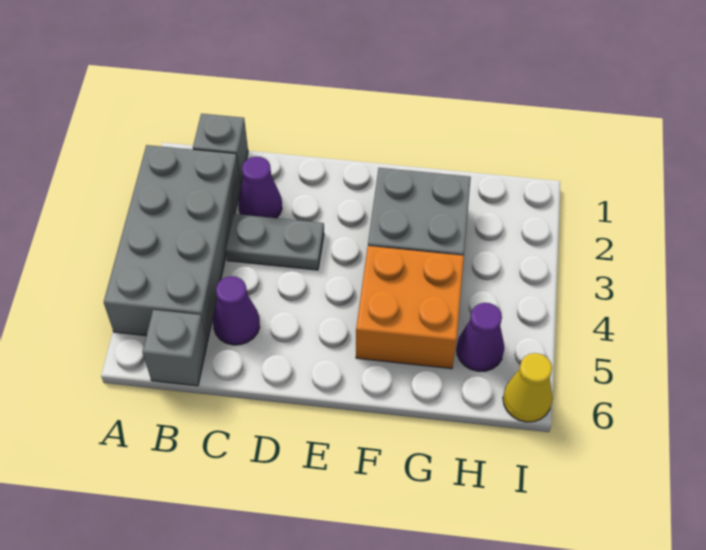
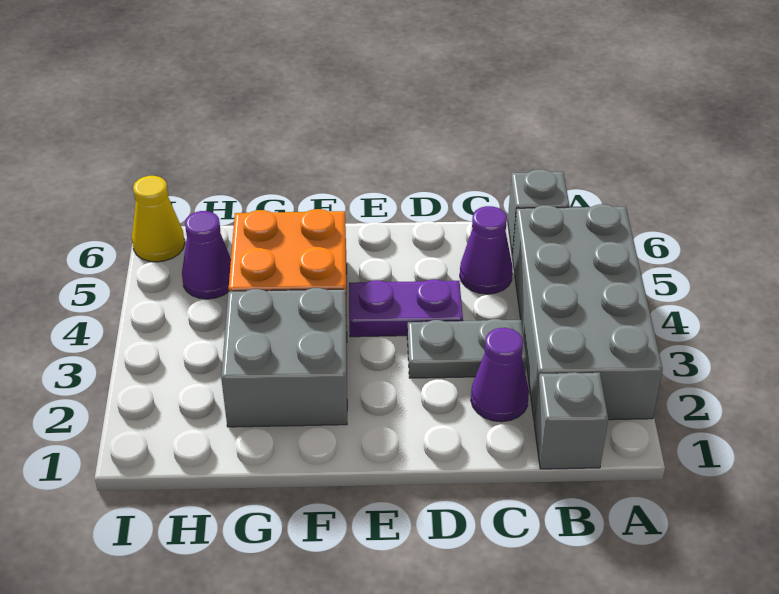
none -> purple plate D4:E4 level 1

